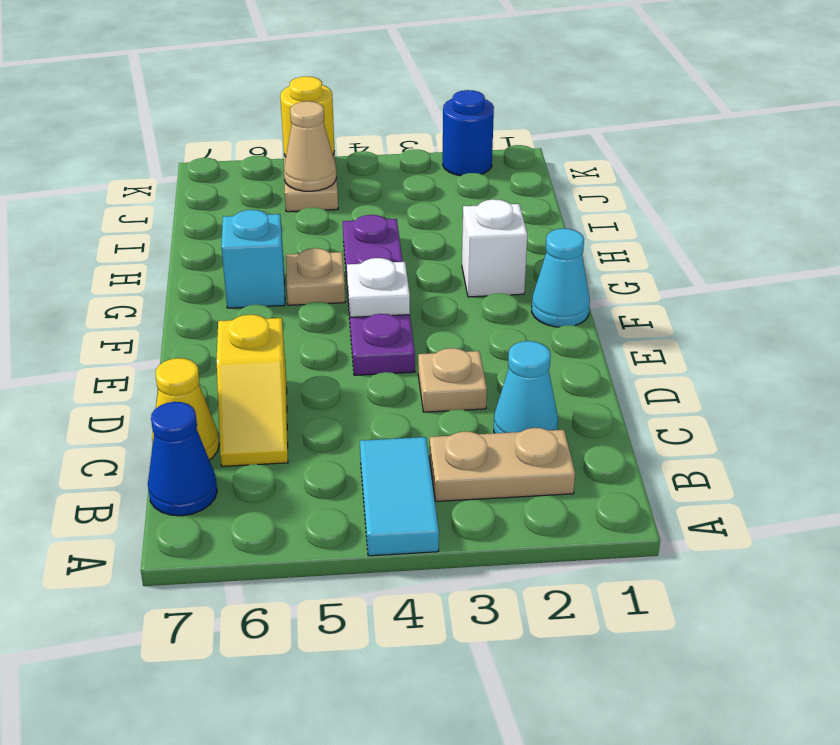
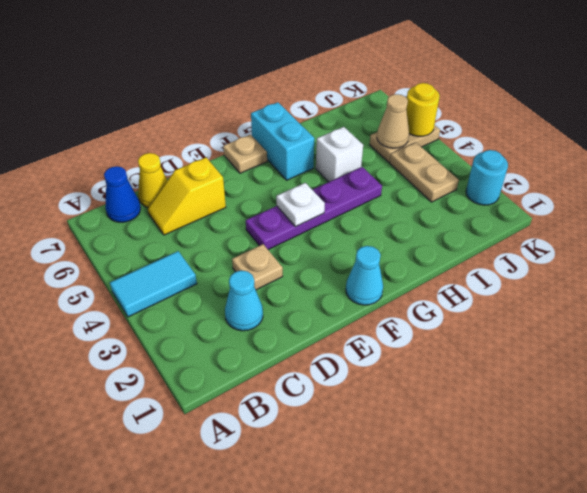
tan plate B2:B3 level 1 -> tan plate J3:J4 level 1
white brick G2 level 1 -> white brick H5 level 1
tan plate G5 level 1 -> tan plate F7 level 1
cyan brick G6 level 1 -> cyan brick G6:G7 level 1
blue round brick K2 level 1 -> cyan round brick K2 level 1

